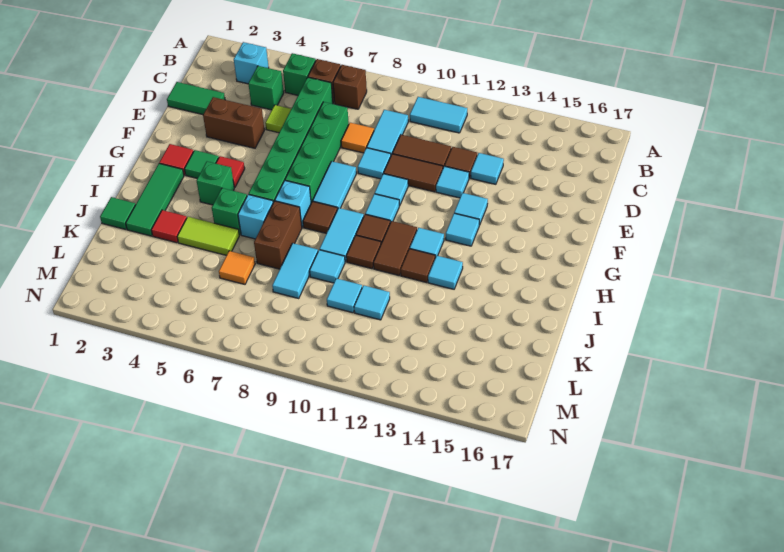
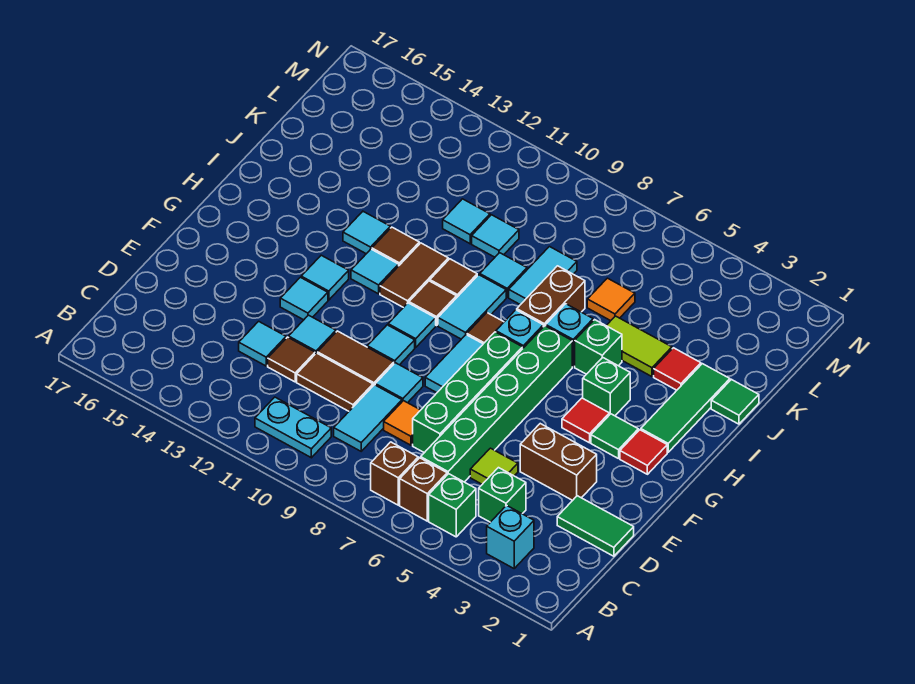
cyan tile B10:B11 level 1 -> cyan plate B10:B11 level 1

